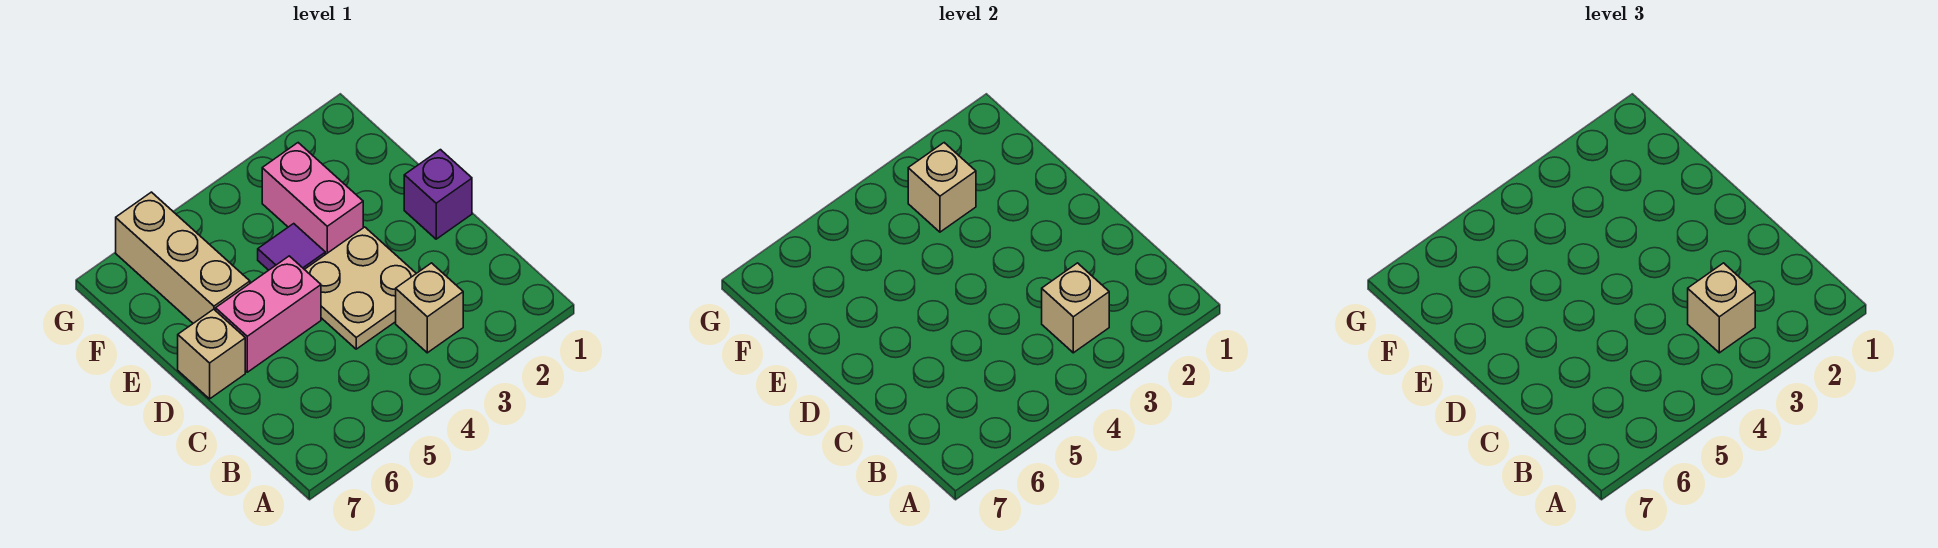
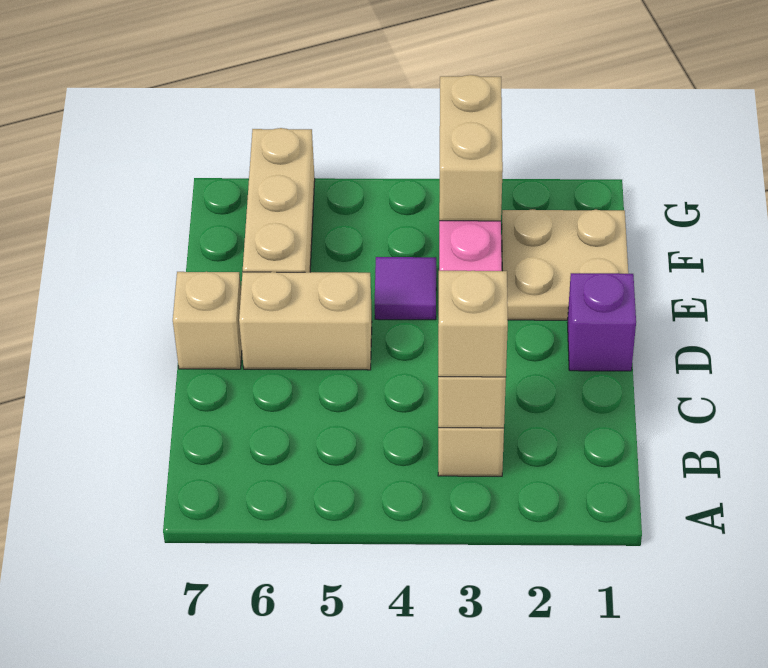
tan plate C3:D4 level 1 -> tan plate E1:F2 level 1
pink brick D5:D6 level 1 -> tan brick D5:D6 level 1
tan brick F3 level 2 -> tan brick F3:G3 level 2

